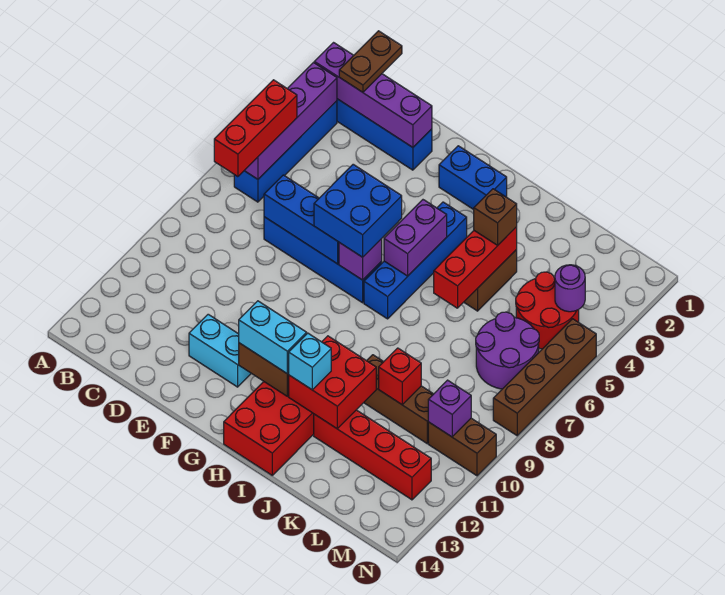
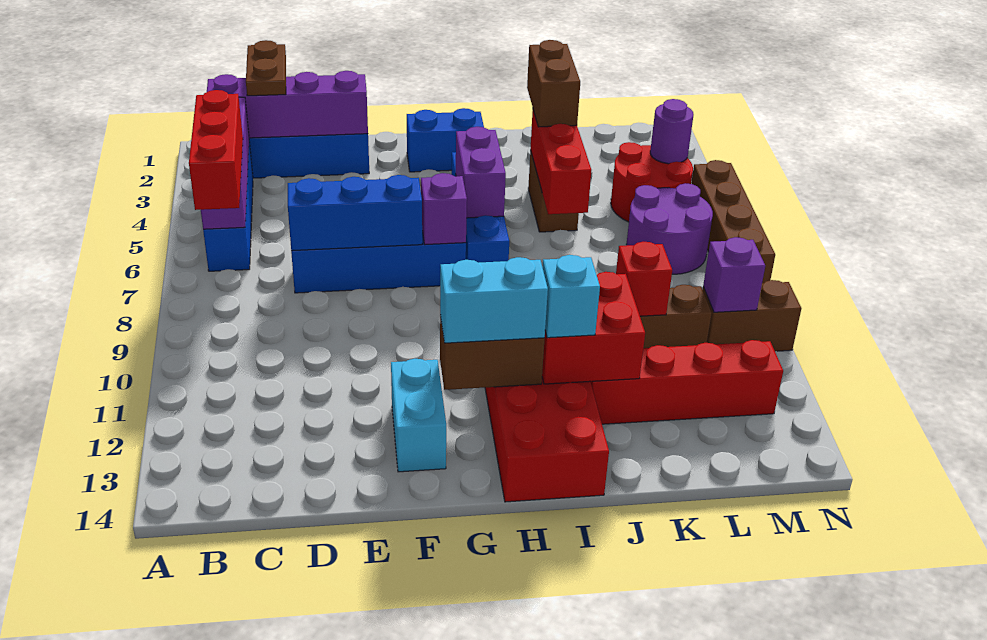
cyan brick E12:F12 level 1 -> cyan brick F12:F13 level 1
blue brick F6:G7 level 3 -> none
brown brick J4 level 3 -> brown brick J3:J4 level 3

